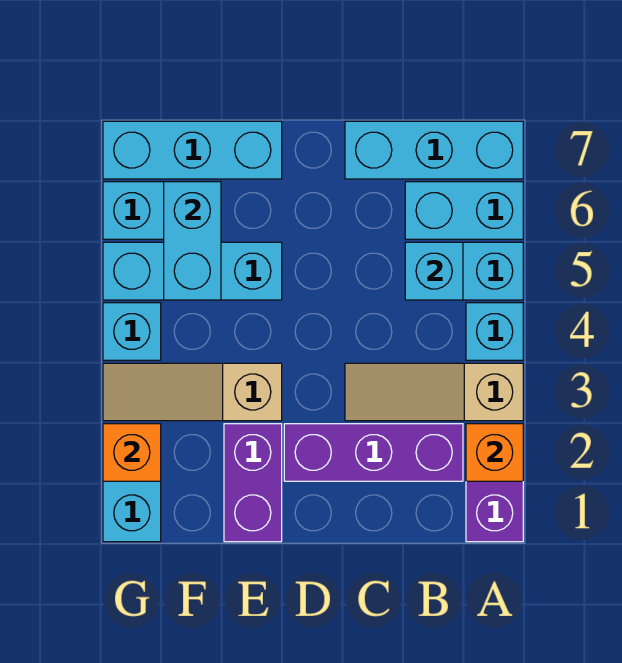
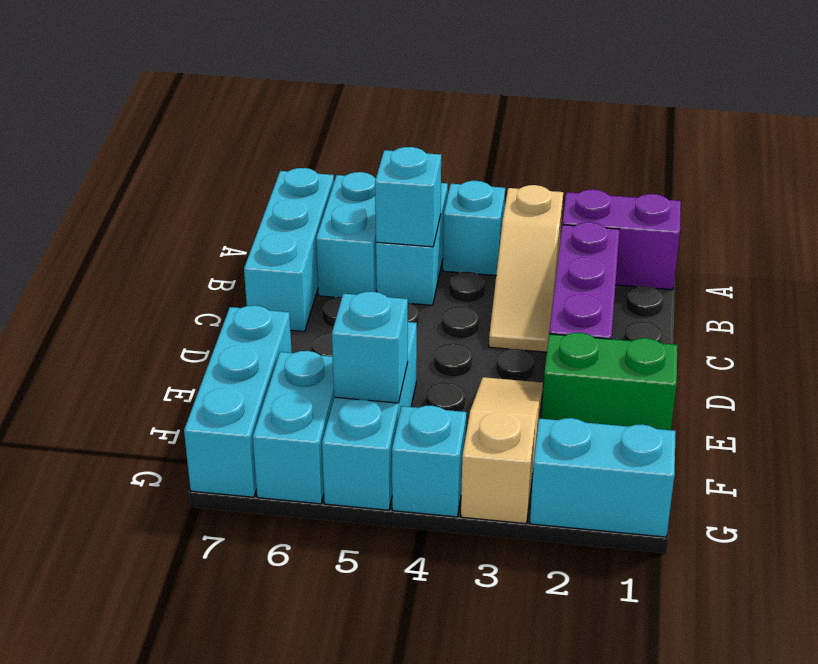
orange brick A2 level 2 -> none
purple brick E1:E2 level 1 -> green brick E1:E2 level 1
tan slope E3:G3 level 1 top E -> tan slope E3:G3 level 1 top G
cyan brick F5:F6 level 2 -> cyan brick F5 level 2
orange brick G2 level 2 -> none

